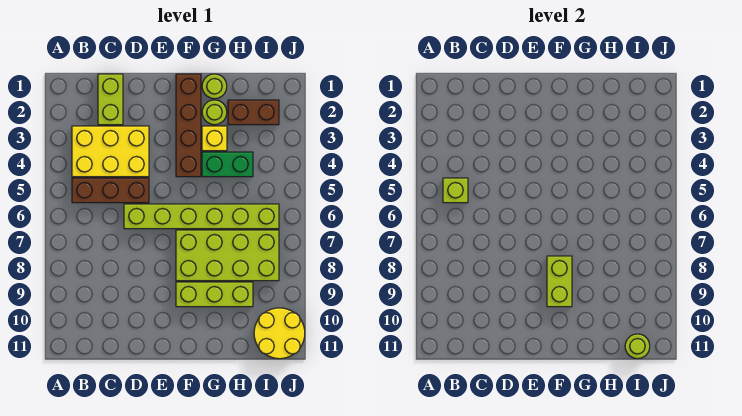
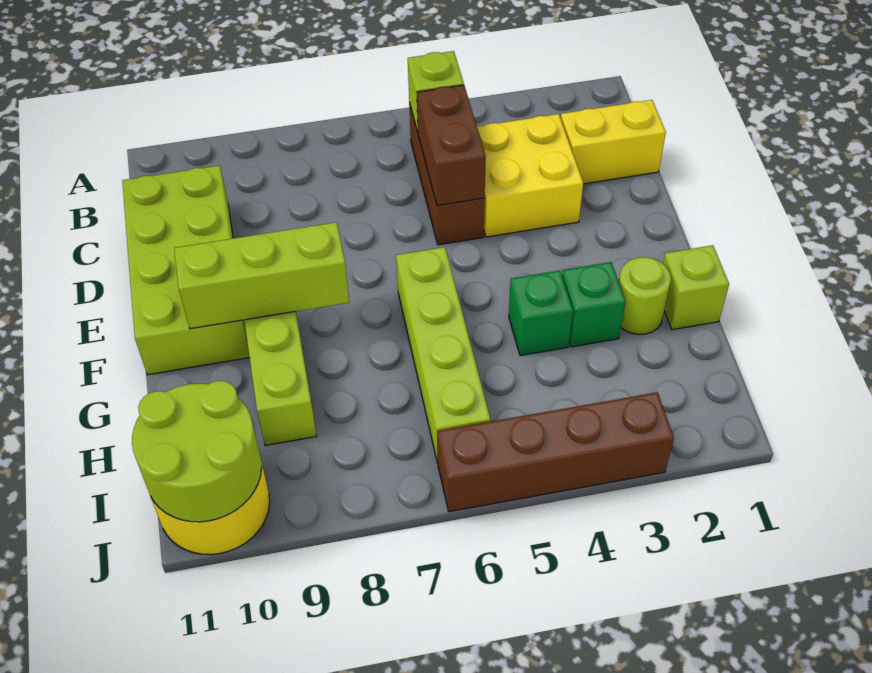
yellow brick B3:D4 level 1 -> yellow brick C3:D4 level 1
lime brick C1:C2 level 1 -> yellow brick C1:C2 level 1
lime brick D6:I6 level 1 -> lime brick F6:I6 level 1
brown brick F1:F4 level 1 -> brown brick J3:J6 level 1
lime brick F7:I8 level 1 -> lime brick C10:F11 level 1
lime brick F8:F9 level 2 -> lime brick F8:F10 level 2
lime round brick G1 level 1 -> lime brick G1 level 1
yellow brick G3 level 1 -> green brick G3 level 1
green brick G4:H4 level 1 -> green brick G4 level 1
brown brick H2:I2 level 1 -> brown brick C5:D5 level 2
lime round brick I11 level 2 -> lime round brick I10:J11 level 2

